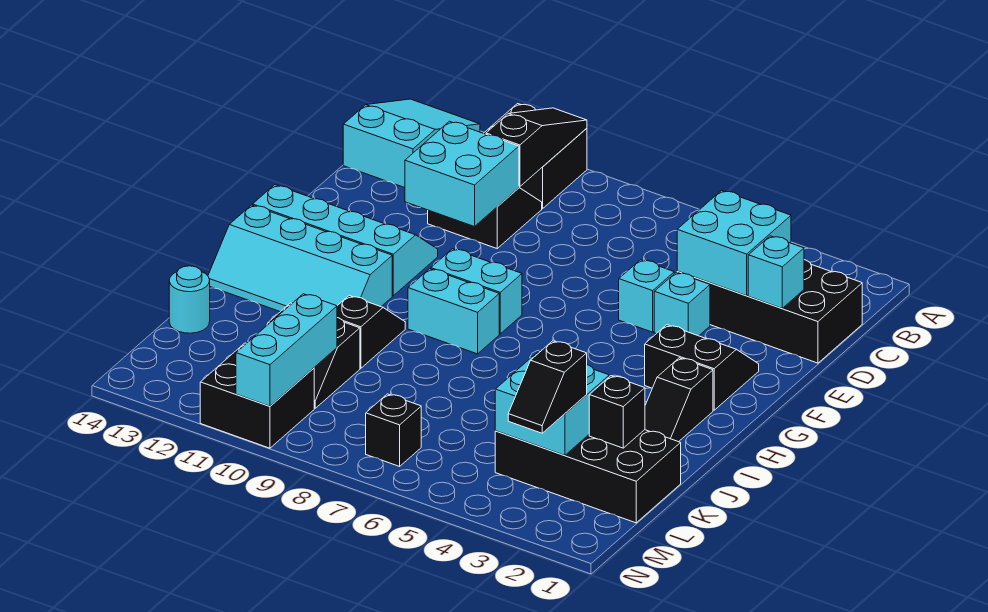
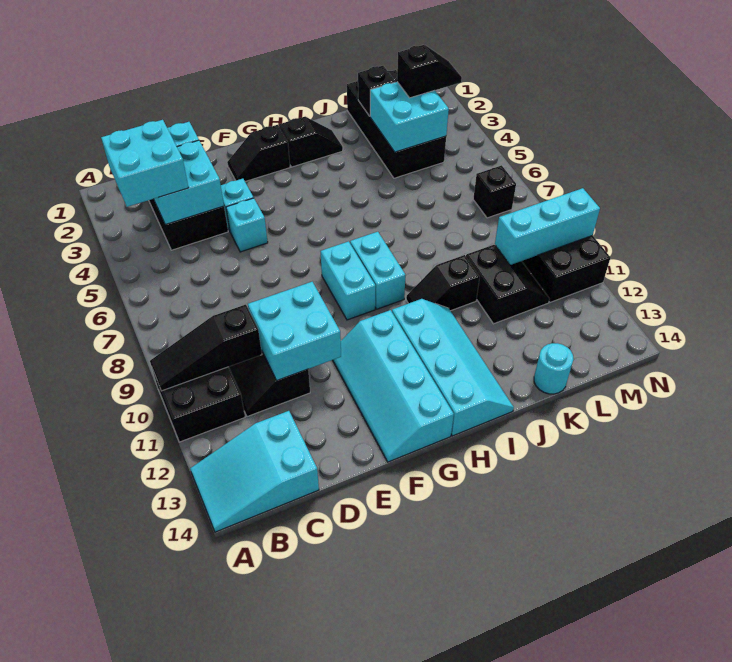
none -> cyan brick B3:C4 level 3
black slope F2:G3 level 1 top G -> black slope F2:G2 level 1 top G

